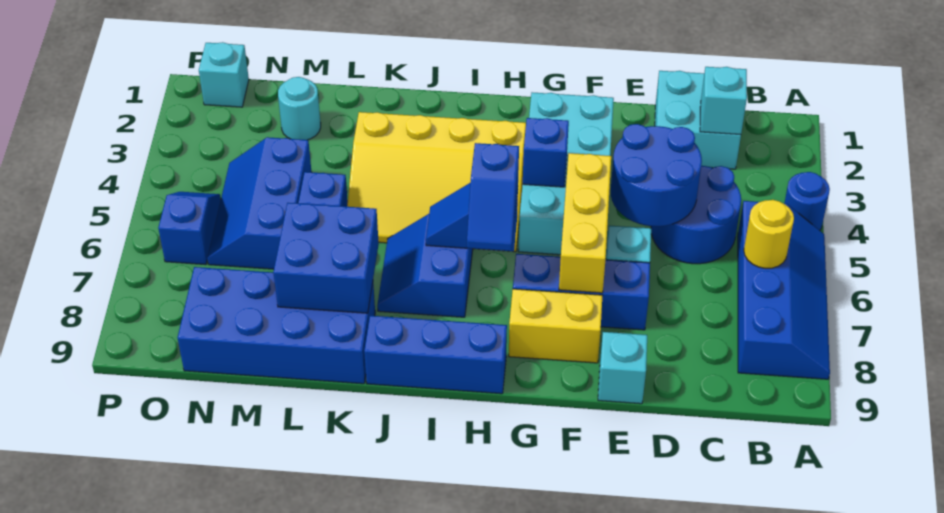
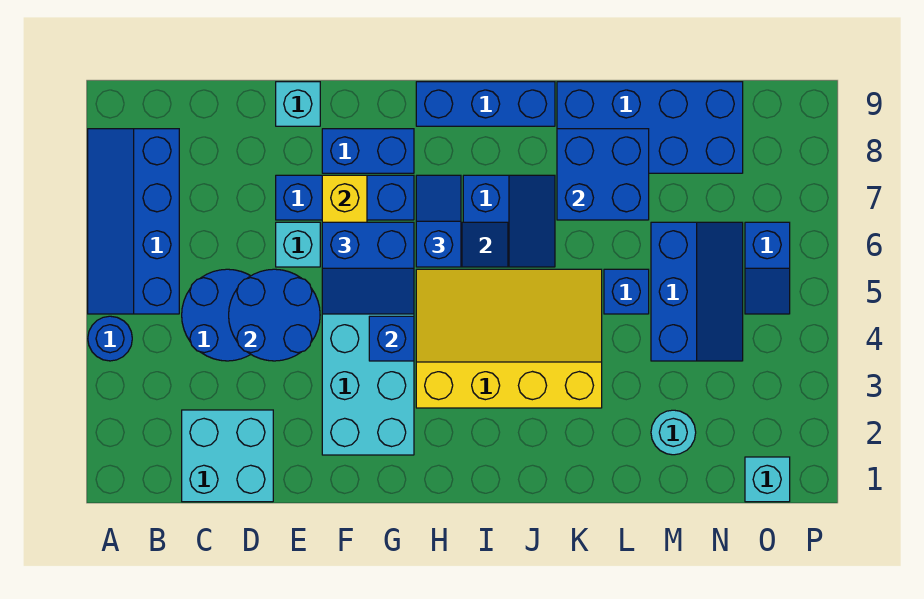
yellow round brick B6 level 2 -> none
cyan brick C2 level 2 -> none
none -> blue slope F5:G6 level 3 top 6
yellow brick F8:G8 level 1 -> blue brick F8:G8 level 1

